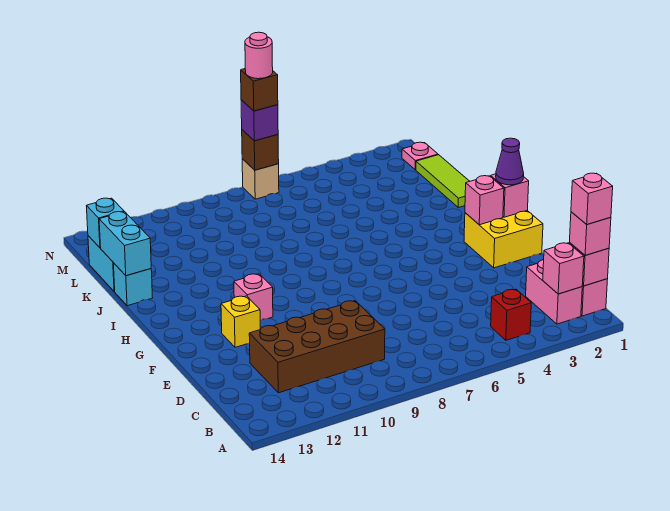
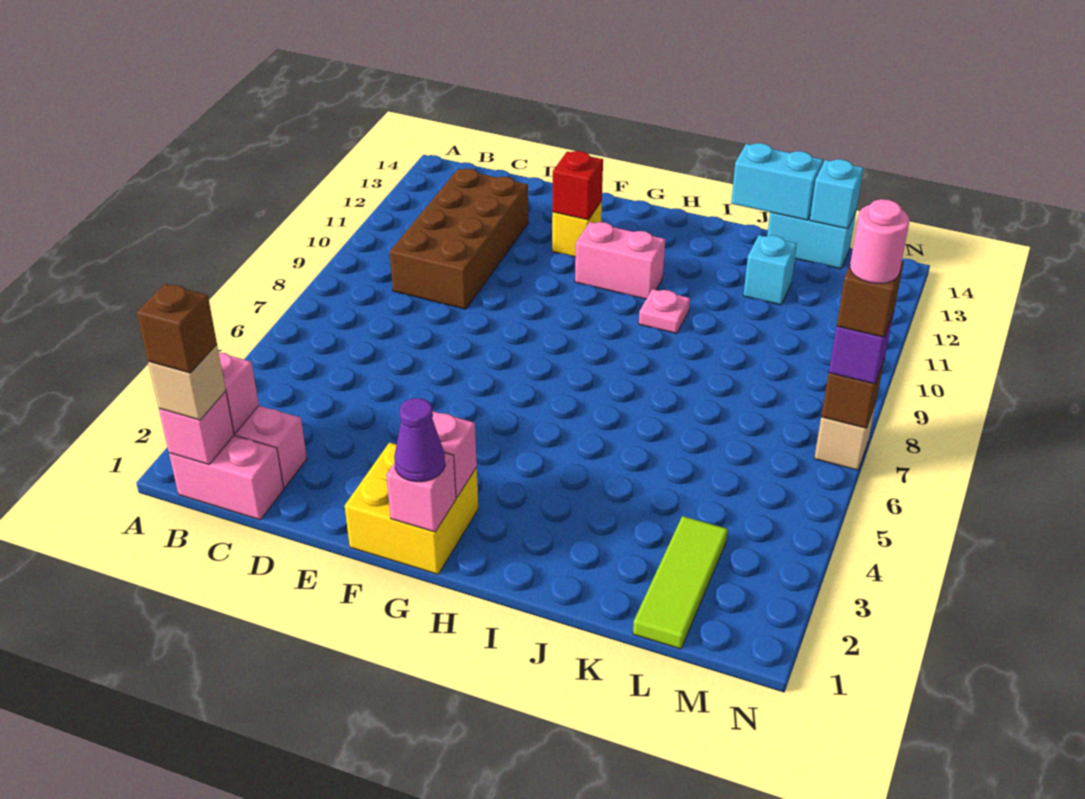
pink brick B1 level 3 -> tan brick B1 level 3
pink brick B1 level 4 -> brown brick B1 level 4
red brick B4 level 1 -> red brick F12 level 2
pink brick G11 level 1 -> pink brick G11:H11 level 1
lime tile J1:L1 level 1 -> lime tile L1:L3 level 1
cyan brick J14 level 1 -> cyan brick K12 level 1
pink plate M1 level 1 -> pink plate I10 level 1

